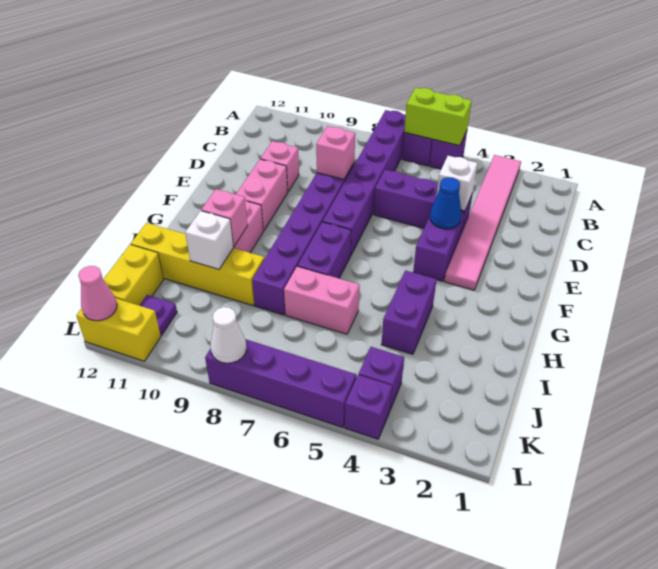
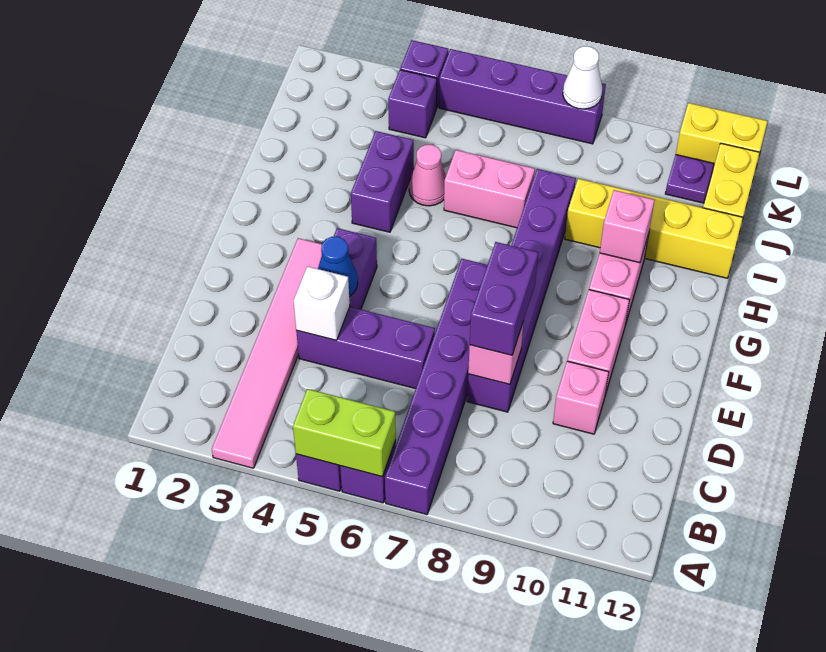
purple brick G7:H7 level 1 -> purple brick D8:E8 level 3
white brick I10 level 2 -> none
pink cone L12 level 2 -> pink cone I5 level 1

